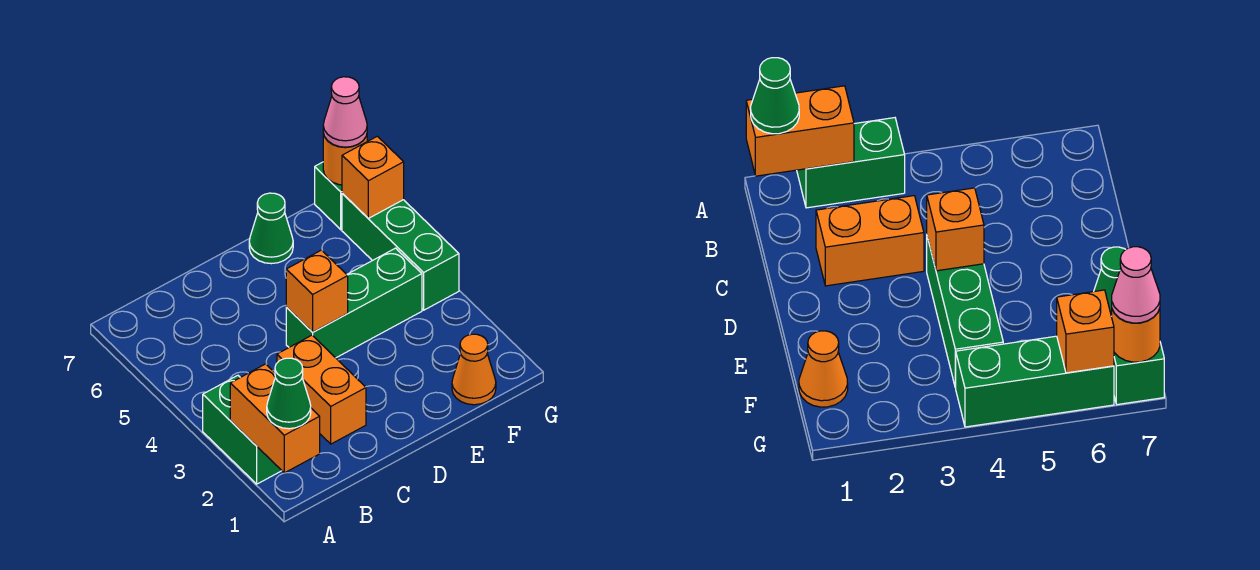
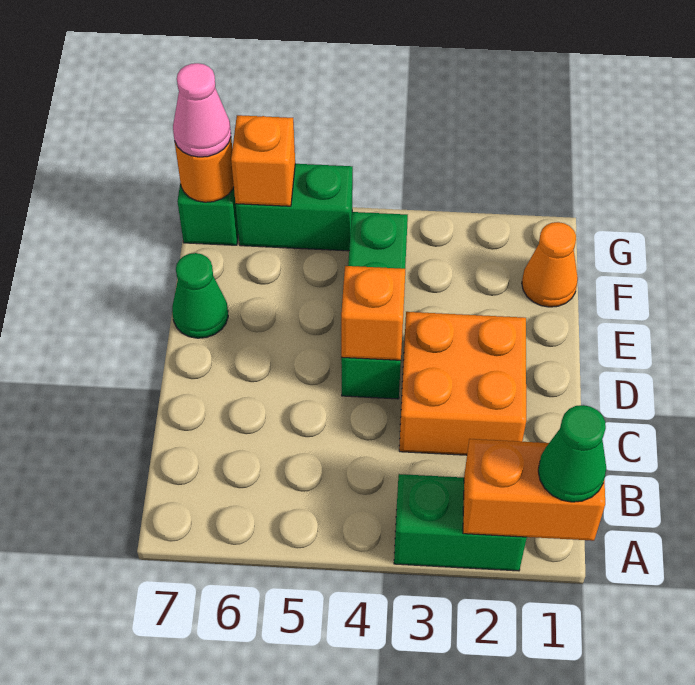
orange brick C2:C3 level 1 -> orange brick C2:D3 level 1
green brick G4:G6 level 1 -> green brick G5:G6 level 1

